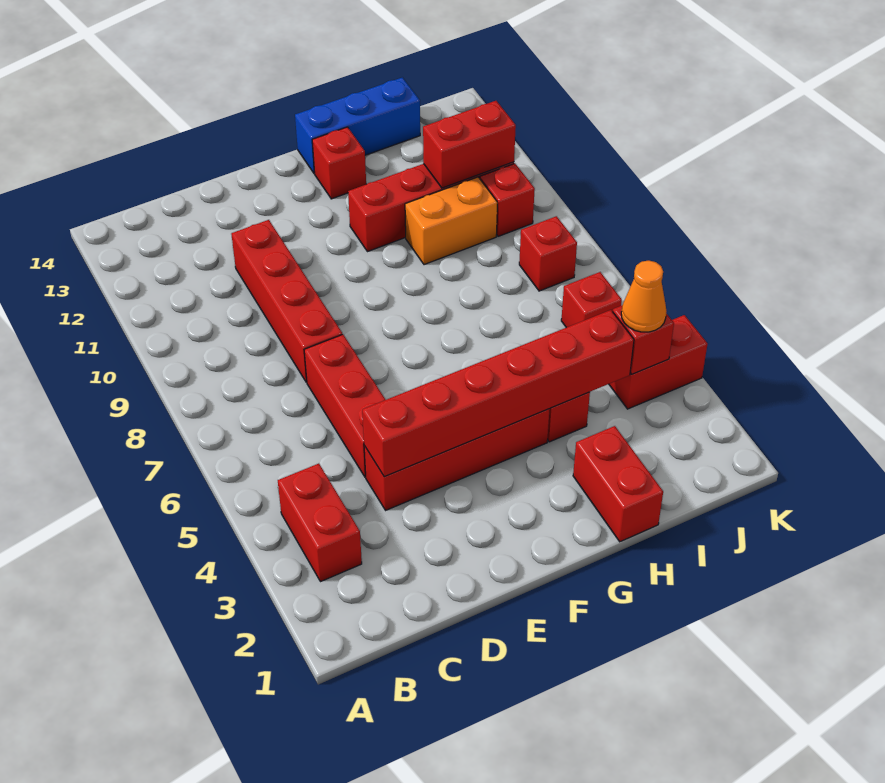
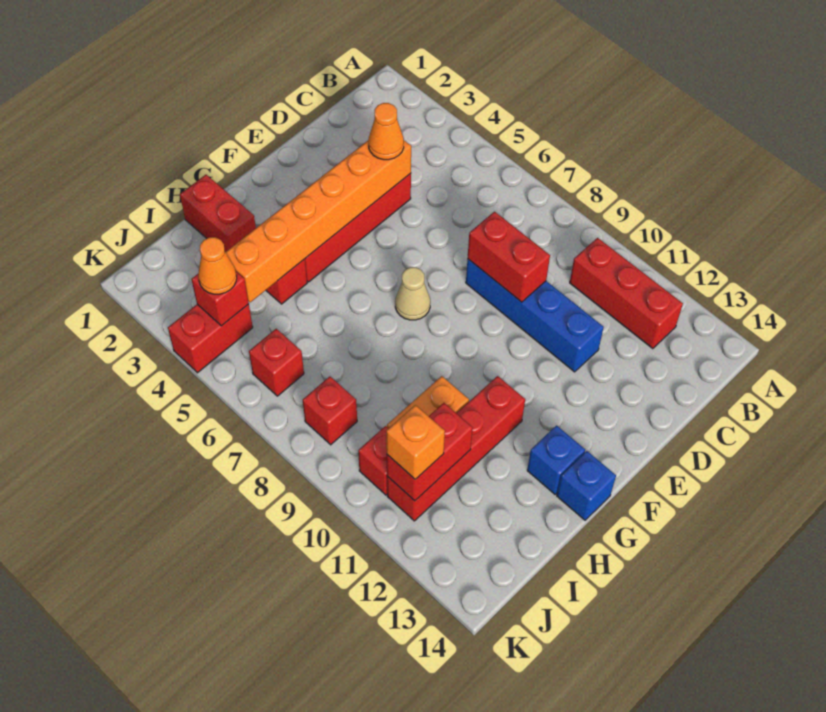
red brick B3:B4 level 1 -> red brick D8:D9 level 2
red brick D4:I4 level 2 -> orange brick D4:I4 level 2
none -> orange cone D4 level 3
red brick D5:D7 level 1 -> red brick B10:B12 level 1
red brick D8:D11 level 1 -> blue brick D8:D11 level 1
none -> tan cone F7 level 1
red brick G13 level 1 -> blue brick G13 level 1
blue brick G14:I14 level 1 -> blue brick G14 level 1
none -> orange brick J11 level 3

